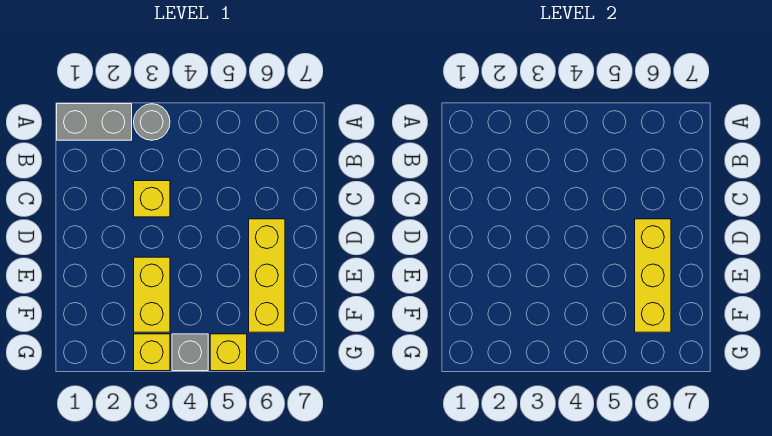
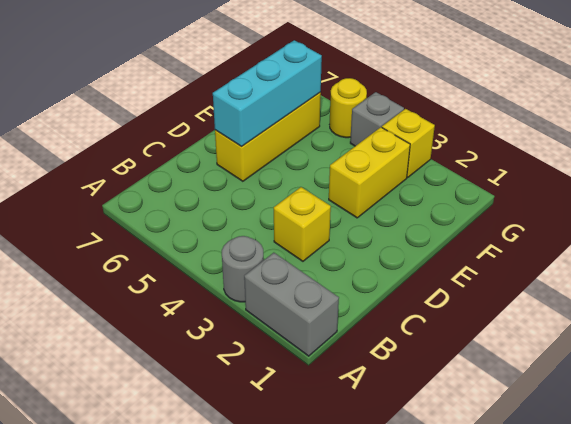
yellow brick D6:F6 level 2 -> cyan brick D6:F6 level 2
yellow brick G5 level 1 -> yellow round brick G5 level 1

